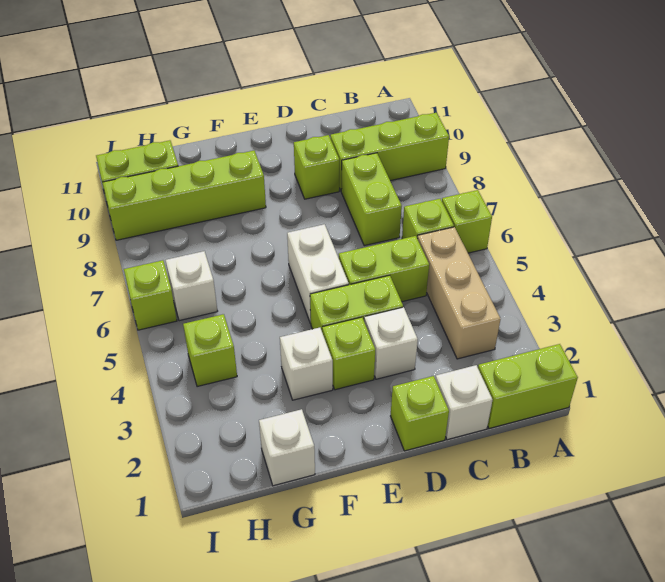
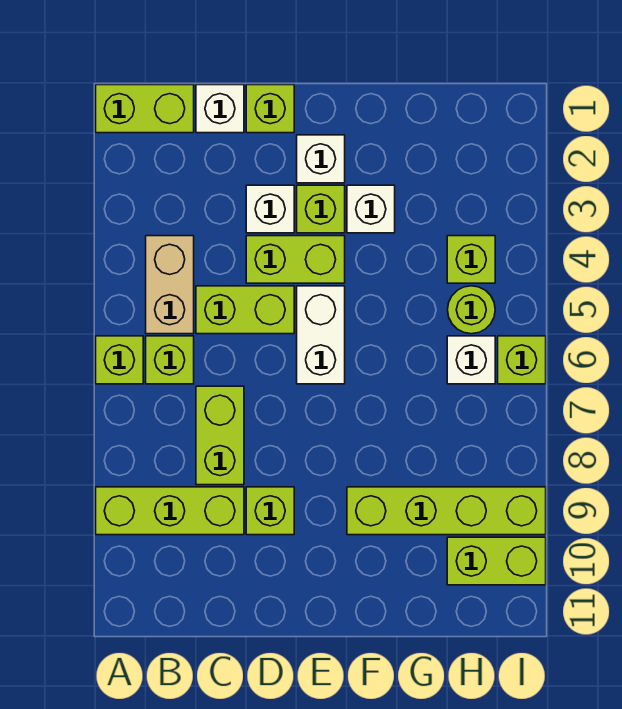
tan brick B3:B5 level 1 -> tan brick B4:B5 level 1
white brick G1 level 1 -> white brick E2 level 1
none -> lime round brick H5 level 1

